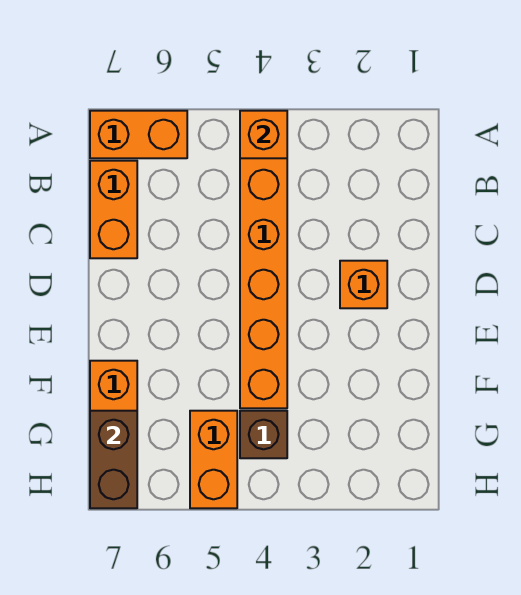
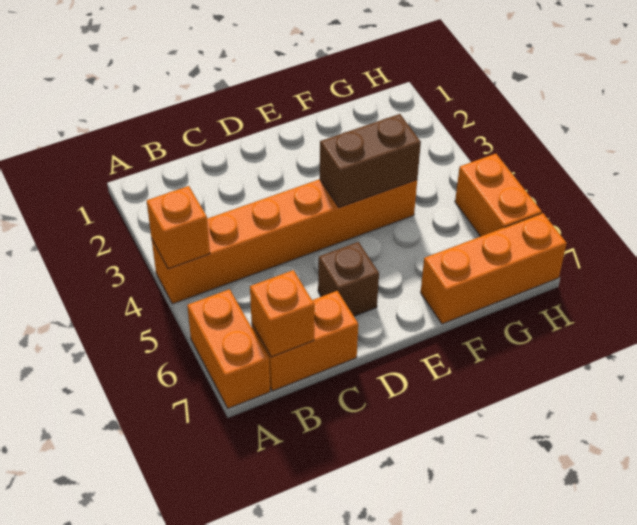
orange brick D2 level 1 -> orange brick B7 level 2
brown brick G4 level 1 -> brown brick D6 level 1
orange brick G5:H5 level 1 -> orange brick H5:H6 level 1
brown brick G7:H7 level 2 -> brown brick E4:F4 level 2

